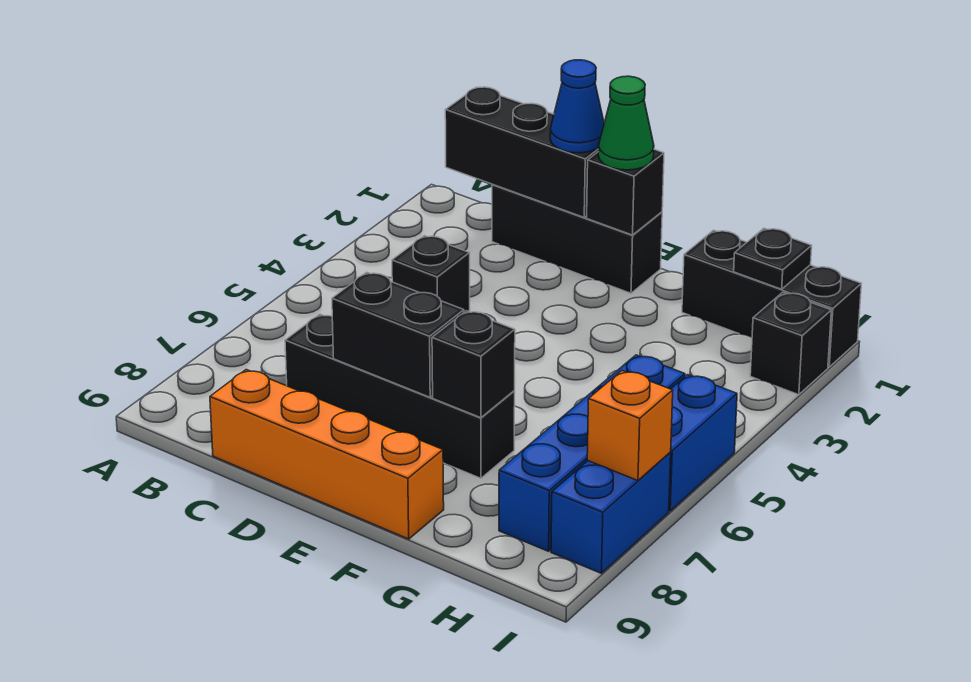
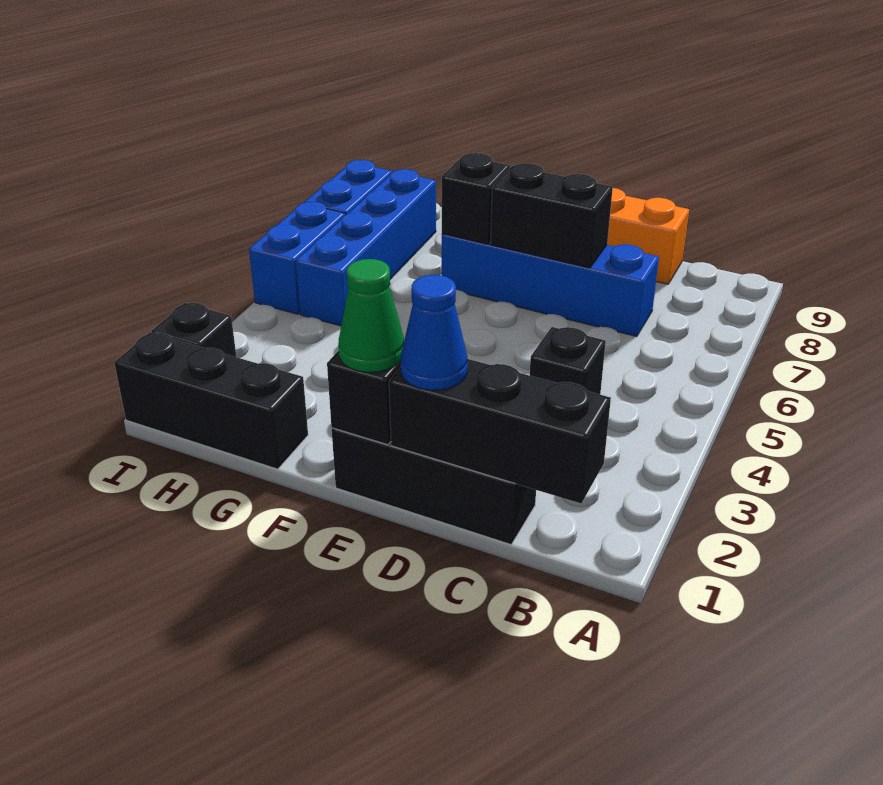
black brick C7:F7 level 1 -> blue brick C7:F7 level 1
black plate H1 level 2 -> none
orange brick I7 level 2 -> none

